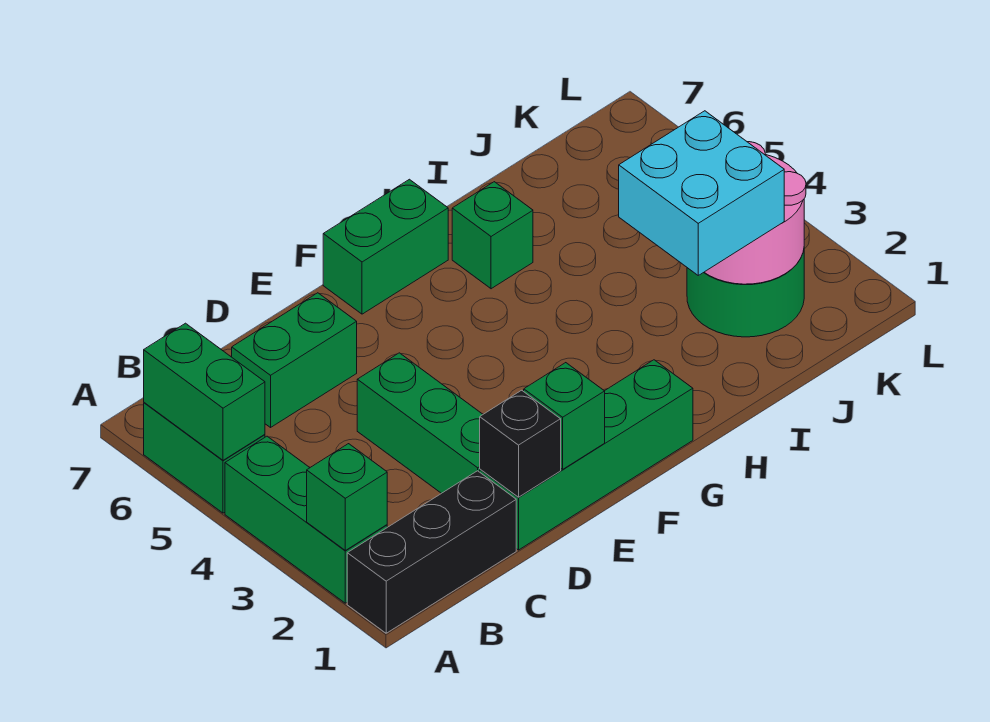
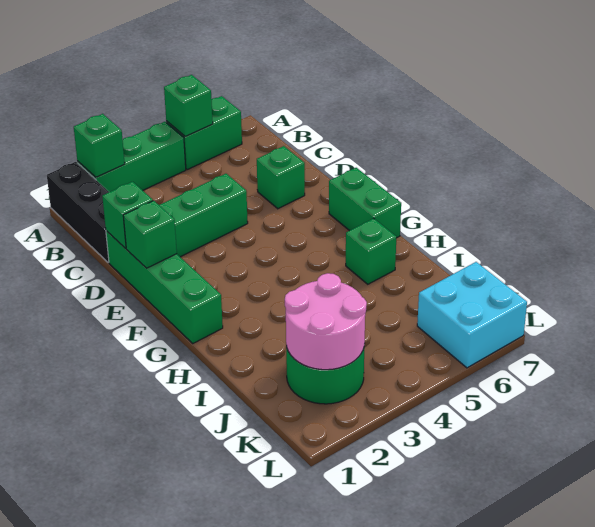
green brick A5:A6 level 2 -> green brick A5 level 2
green brick C6:D6 level 1 -> green brick D6 level 1
black brick D1 level 2 -> green brick D1 level 2
cyan brick I2:J3 level 3 -> cyan brick K6:L7 level 1

